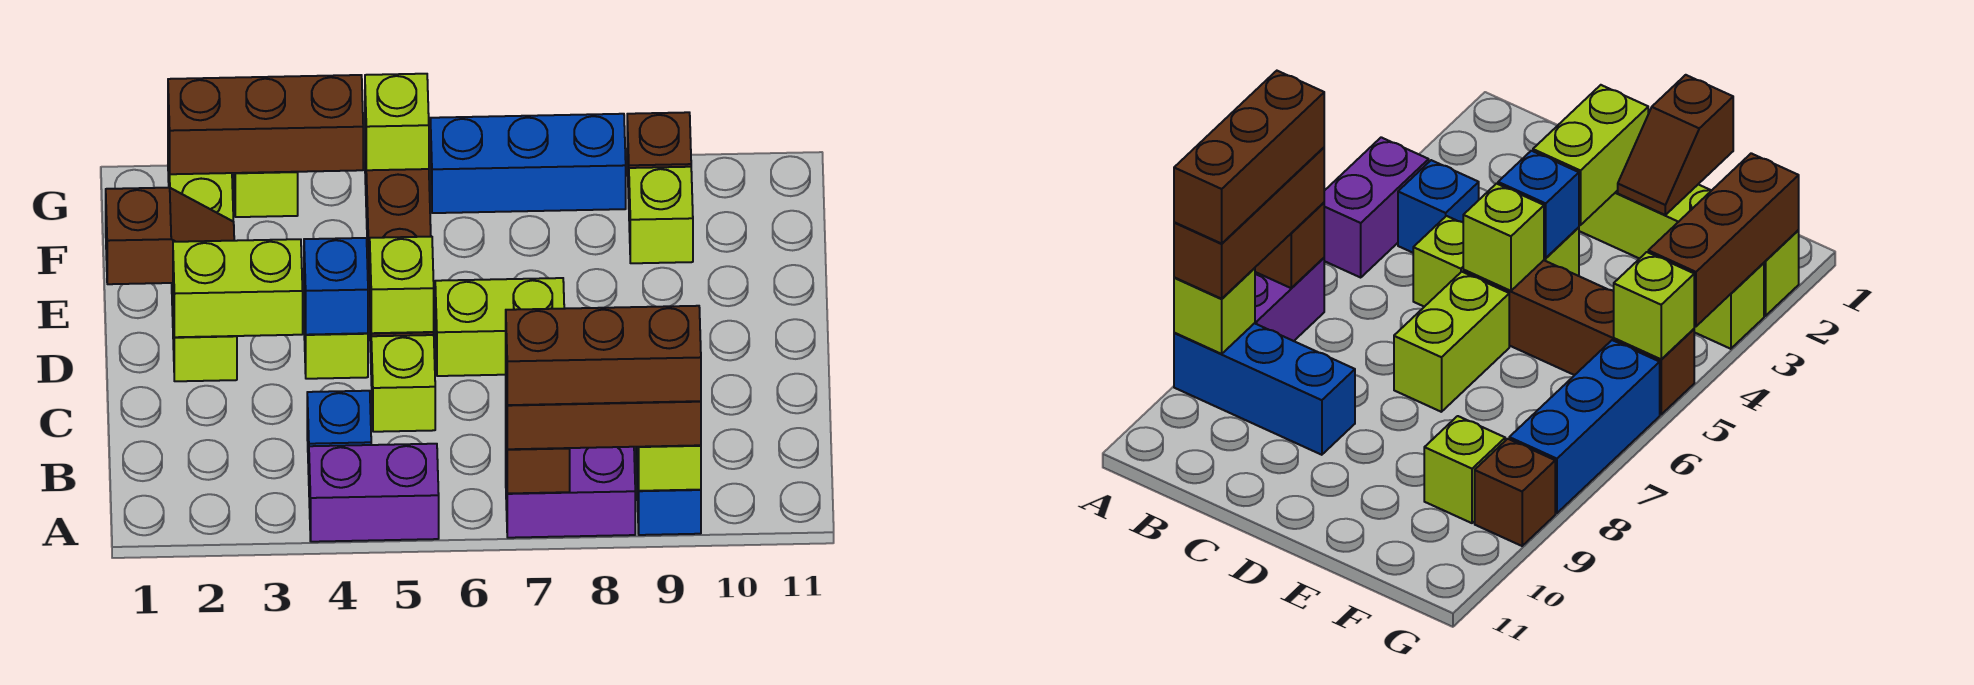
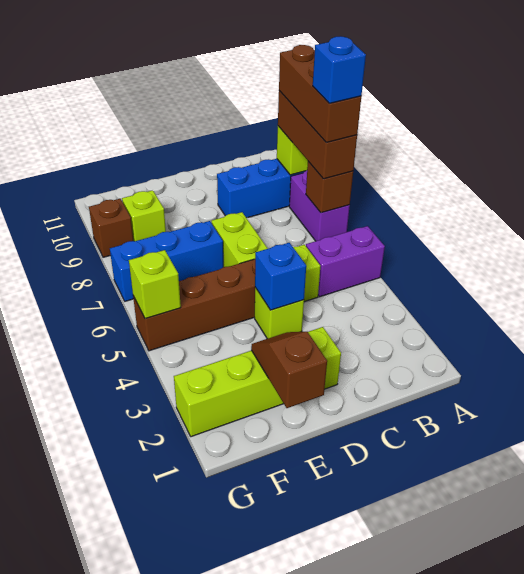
purple brick A4:A5 level 1 -> purple brick A5:B5 level 1
blue brick B4 level 1 -> blue brick A7 level 5
lime brick D2:D3 level 2 -> none
lime brick D5 level 2 -> none
brown brick G2:G4 level 2 -> none
lime brick G3 level 1 -> none
blue brick G6:G8 level 1 -> blue brick E7:G7 level 1

